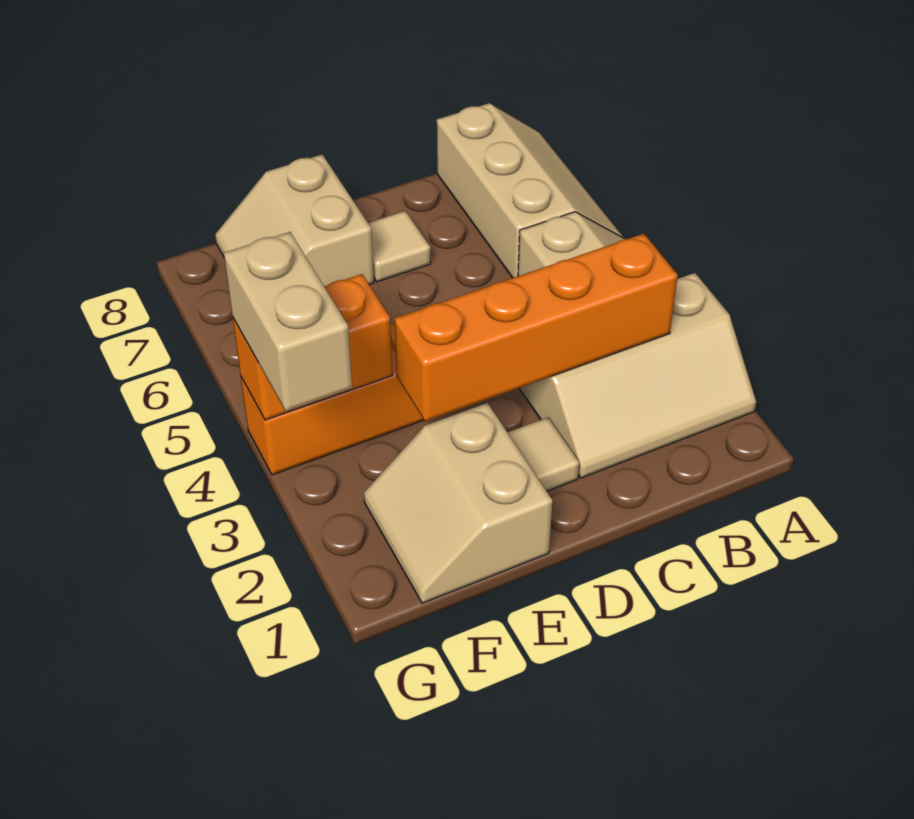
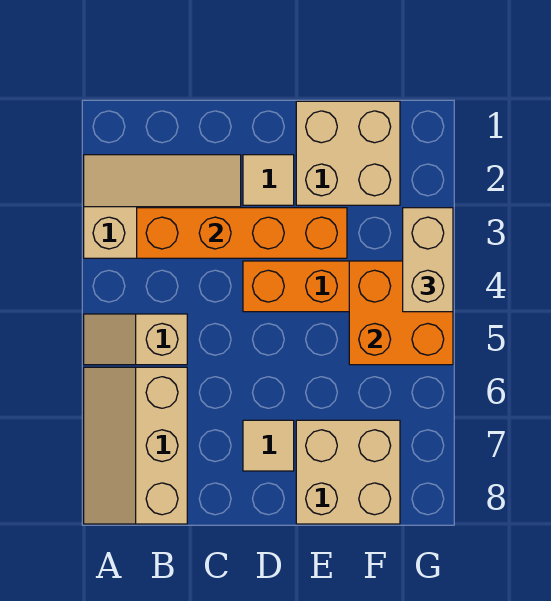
tan slope E1:F2 level 1 top E -> tan brick E1:F2 level 1
tan slope E7:F8 level 1 top E -> tan brick E7:F8 level 1
orange brick F4:G4 level 2 -> orange brick F4:G5 level 2

